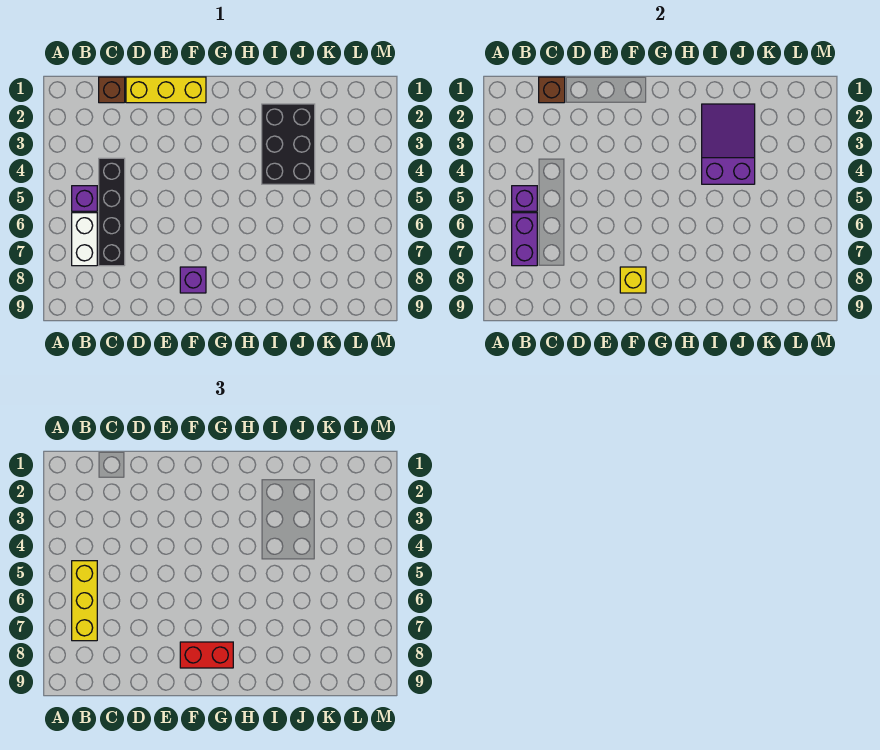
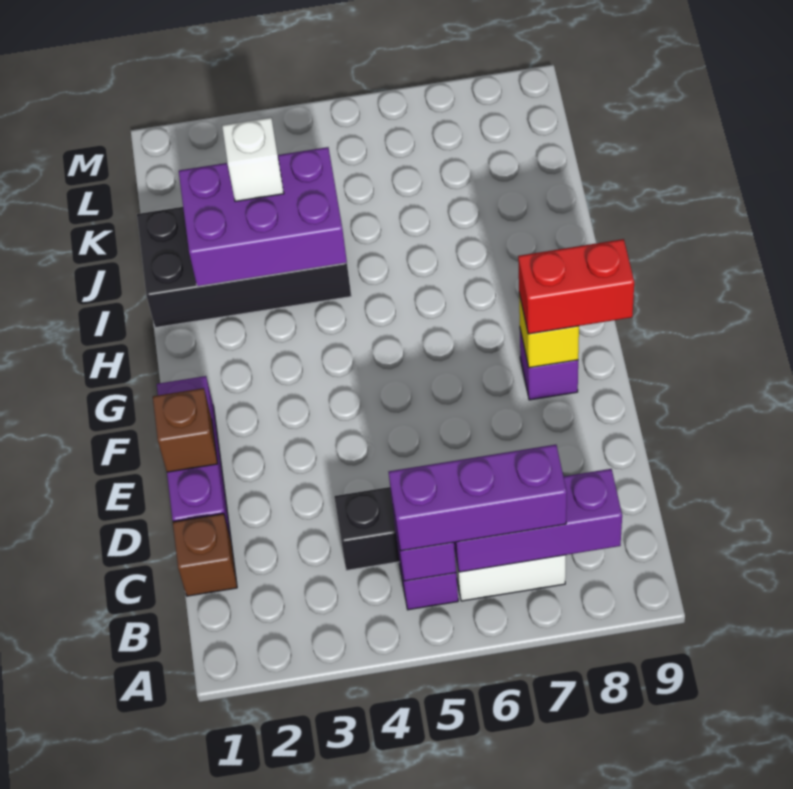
yellow brick B5:B7 level 3 -> purple brick B5:B7 level 3
purple brick B6:B7 level 2 -> purple brick B6:B8 level 2
brown brick C1 level 2 -> brown brick E1 level 2
yellow brick D1:F1 level 1 -> purple brick D1:F1 level 1
red brick F8:G8 level 3 -> red brick F8:F9 level 3
black brick I2:J4 level 1 -> black brick I1:J4 level 1
purple slope I2:J4 level 2 top 4 -> purple brick I2:J4 level 2
none -> white brick J3 level 3

